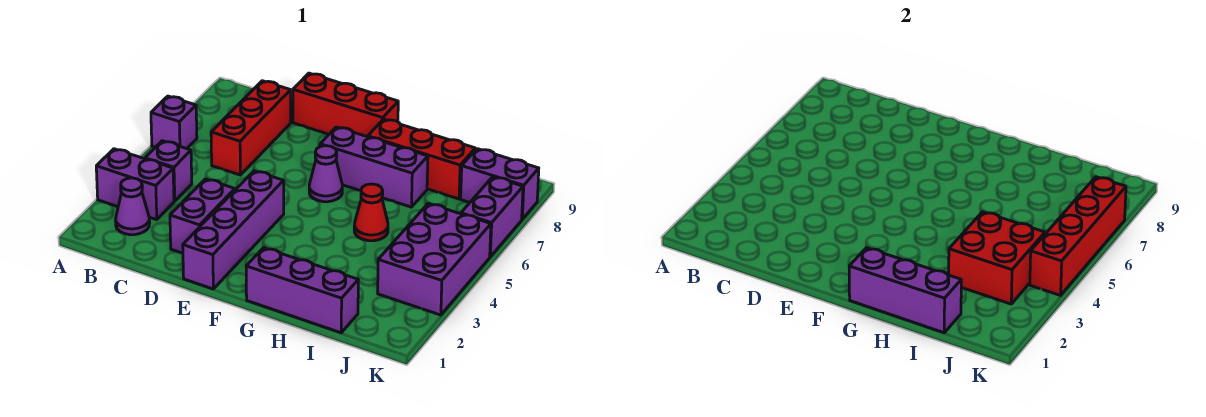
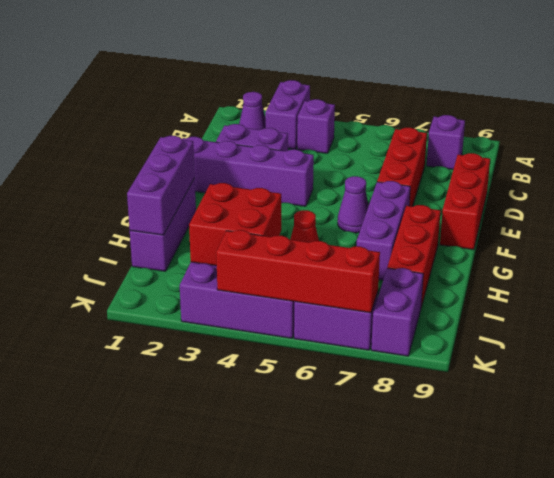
purple brick A6 level 1 -> purple brick B8 level 1
red brick C6:C8 level 1 -> red brick C7:E7 level 1

